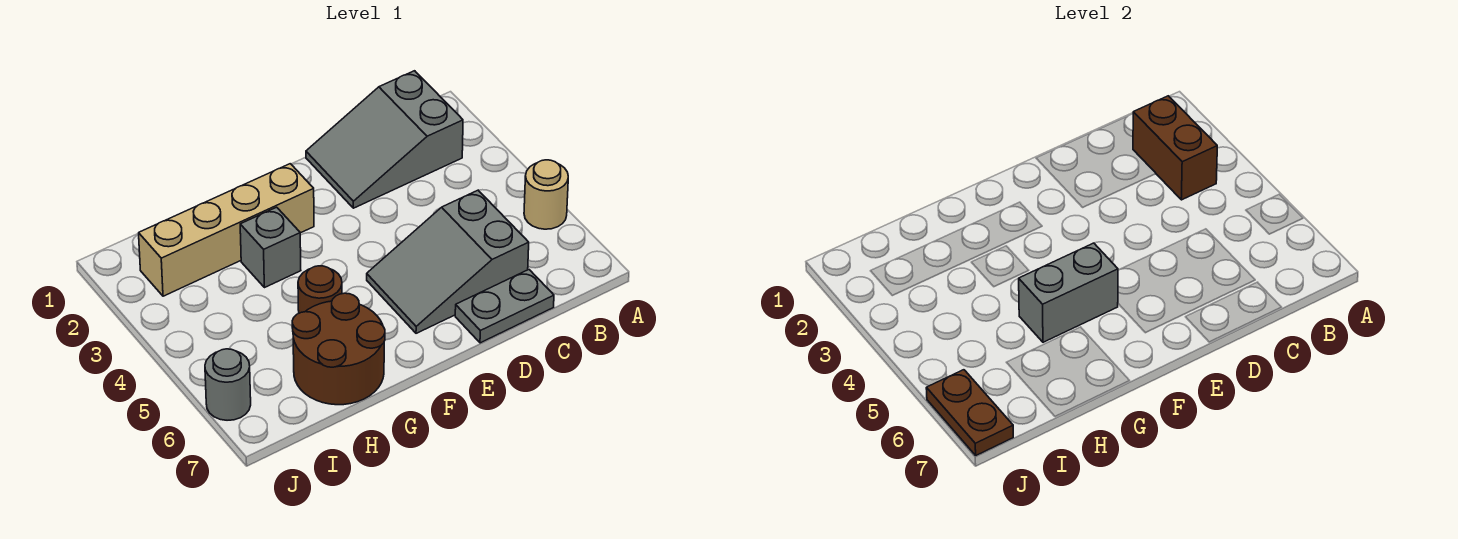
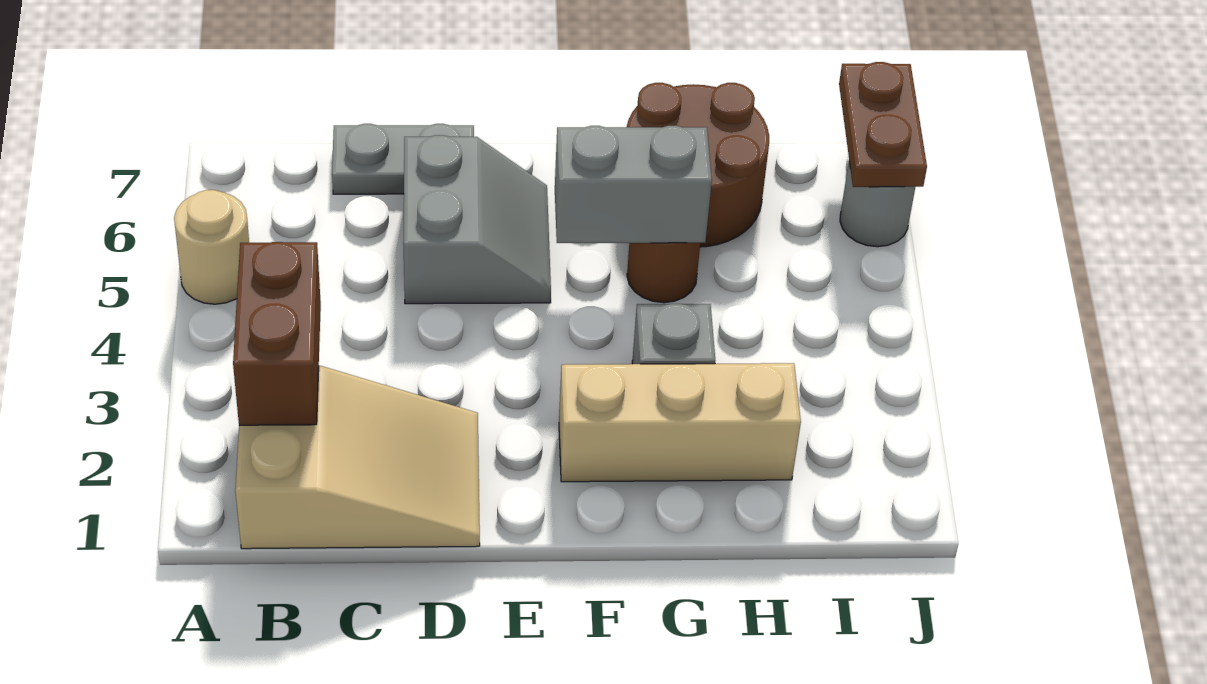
grey slope B1:D2 level 1 top B -> tan slope B1:D2 level 1 top B
grey slope C5:E6 level 1 top C -> grey slope D5:E6 level 1 top D
tan brick F2:I2 level 1 -> tan brick F2:H2 level 1

